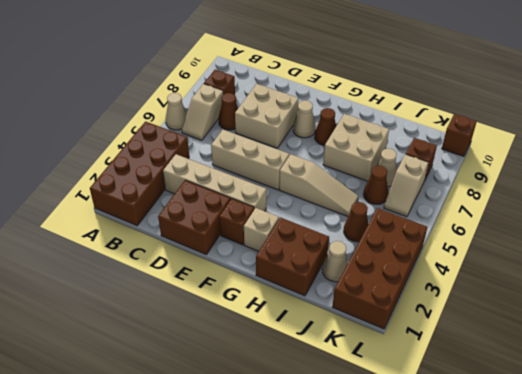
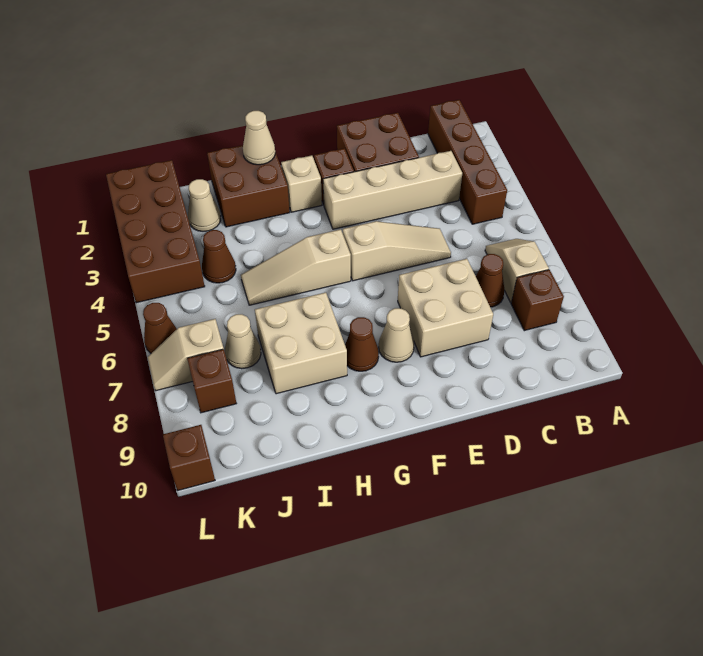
brown brick A1:B4 level 1 -> brown brick B1:B4 level 1
tan cone A6 level 1 -> tan cone H1 level 2
tan brick D5:F5 level 1 -> tan slope D5:F5 level 1 top F
brown cone J6 level 1 -> brown cone L6 level 1
tan slope K6:K7 level 1 top 7 -> tan slope K7:L7 level 1 top K

